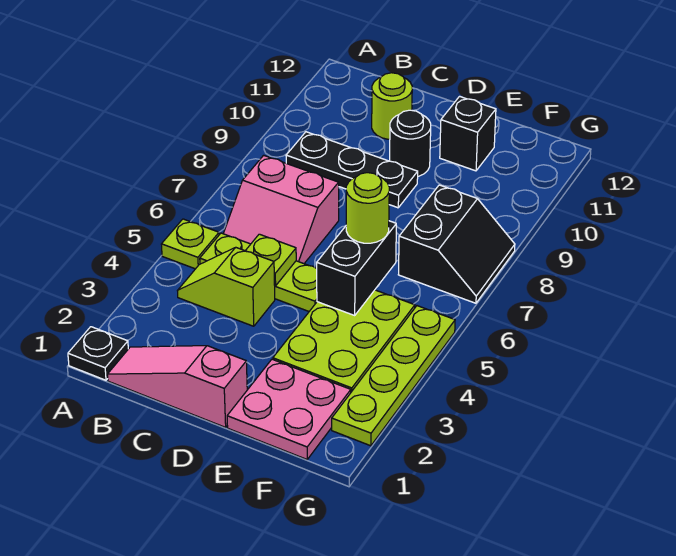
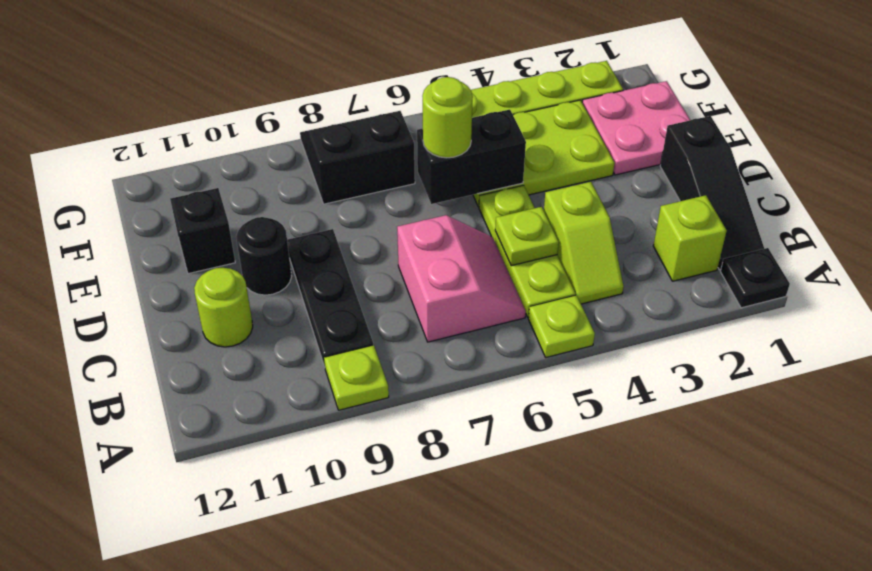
none -> lime plate A9 level 1
pink slope B1:D1 level 1 top D -> black slope B1:D1 level 1 top D
none -> lime brick B2 level 1

